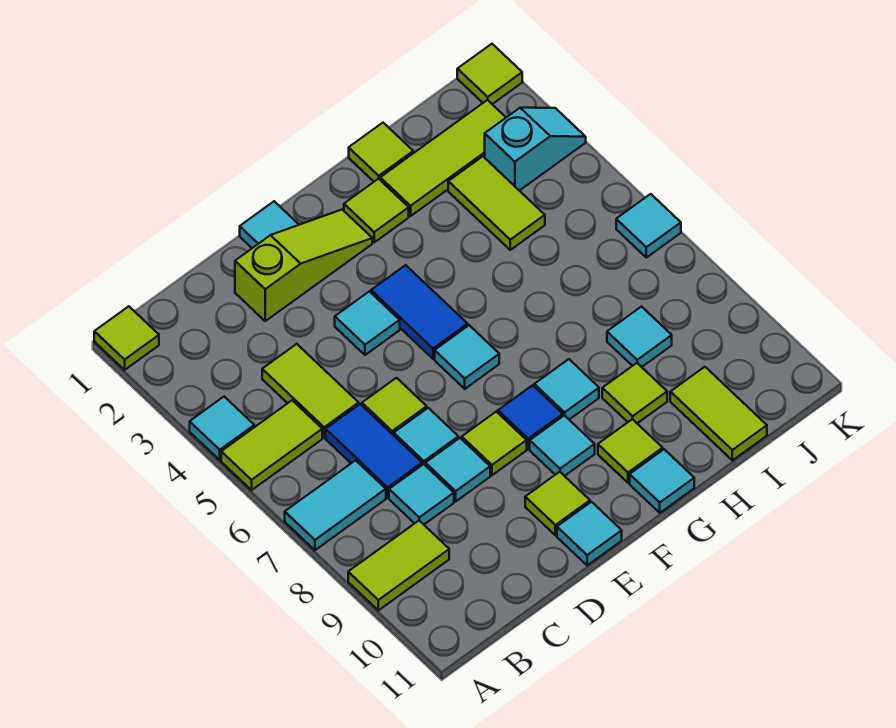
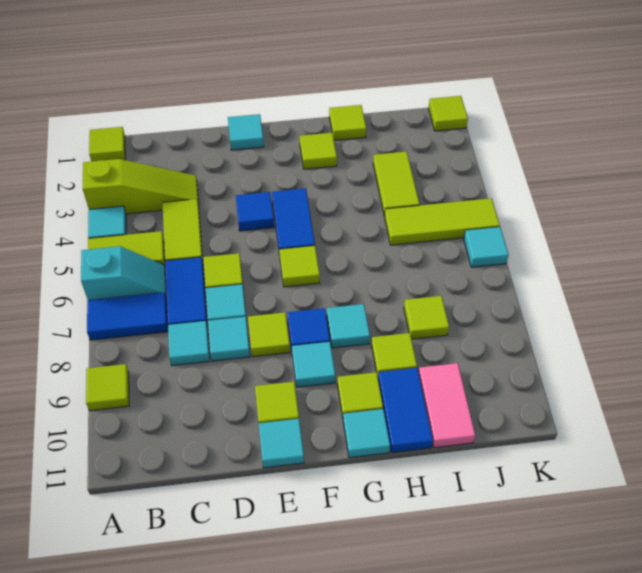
cyan tile A7:B7 level 1 -> blue tile A7:B7 level 1
lime tile A9:B9 level 1 -> lime tile A9 level 1
lime slope D2:F2 level 1 top D -> lime slope A3:C3 level 1 top A
cyan tile E4 level 1 -> blue tile E4 level 1
cyan tile F6 level 1 -> lime tile F6 level 1
lime tile H2:J2 level 1 -> lime tile I5:K5 level 1
none -> blue tile H10:H11 level 1
cyan tile I8 level 1 -> lime tile I8 level 1
lime tile I10:I11 level 1 -> pink tile I10:I11 level 1
cyan slope J3:K3 level 1 top J -> cyan slope A6:B6 level 1 top A

